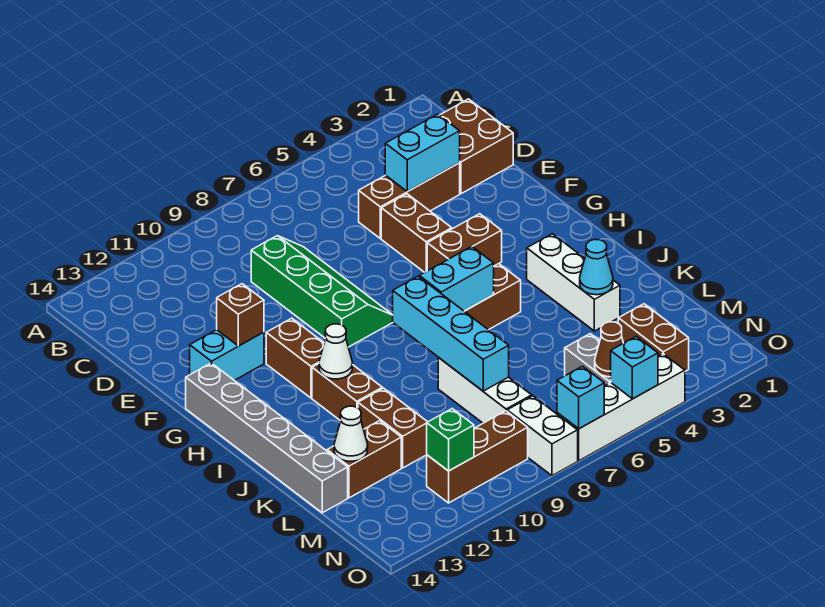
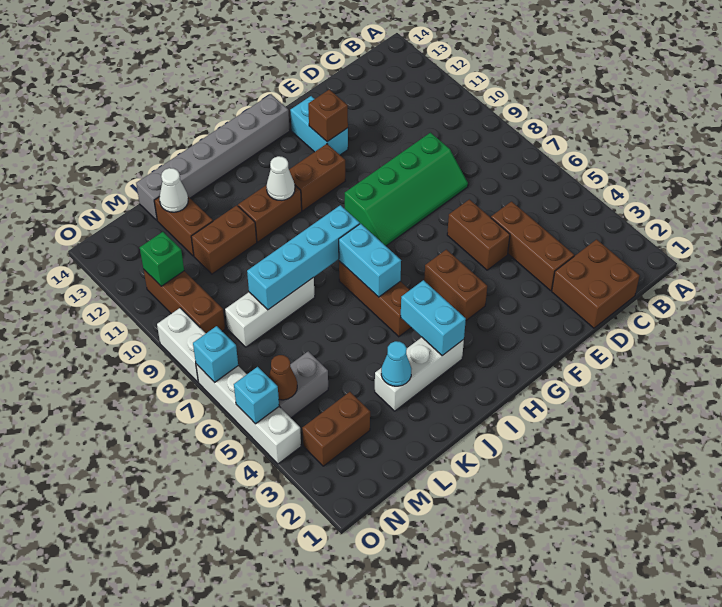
cyan brick D3:D4 level 2 -> cyan brick I3:I4 level 2
brown brick E5:F5 level 1 -> brown brick E5:E6 level 1
white brick N8:O8 level 1 -> white brick O8:O9 level 1

